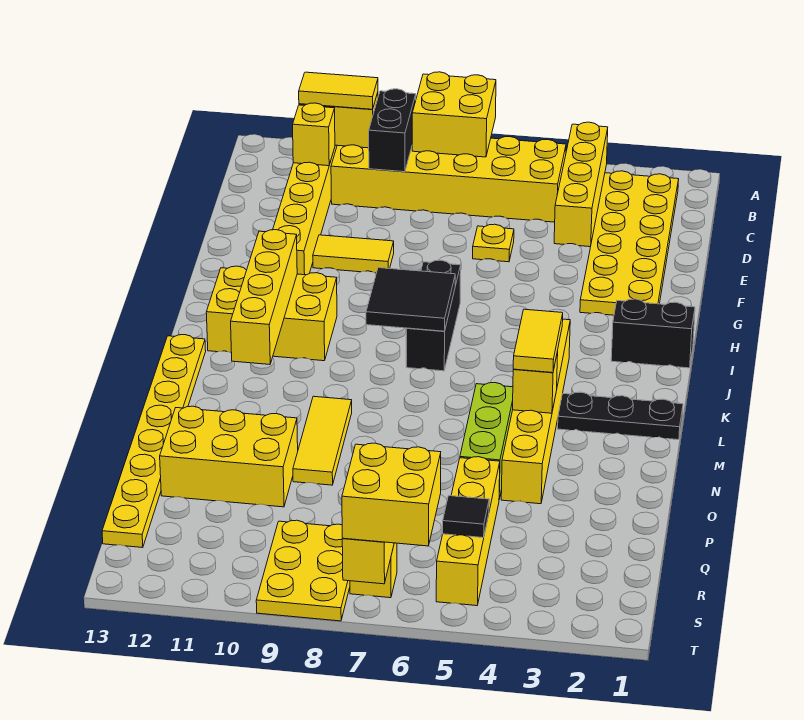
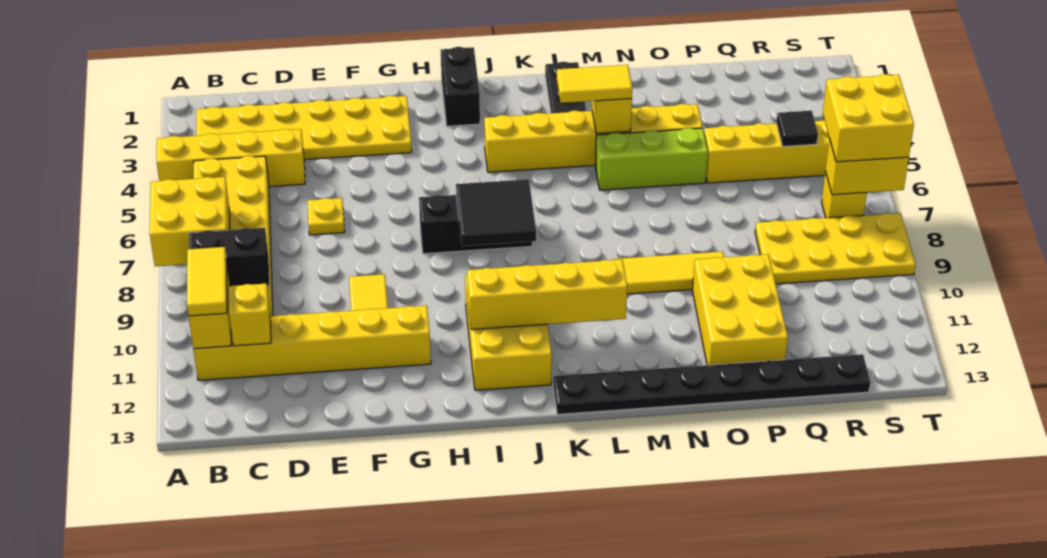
yellow plate K13:R13 level 1 -> black plate K13:R13 level 1
yellow plate R8:T9 level 1 -> yellow plate Q8:T9 level 1

